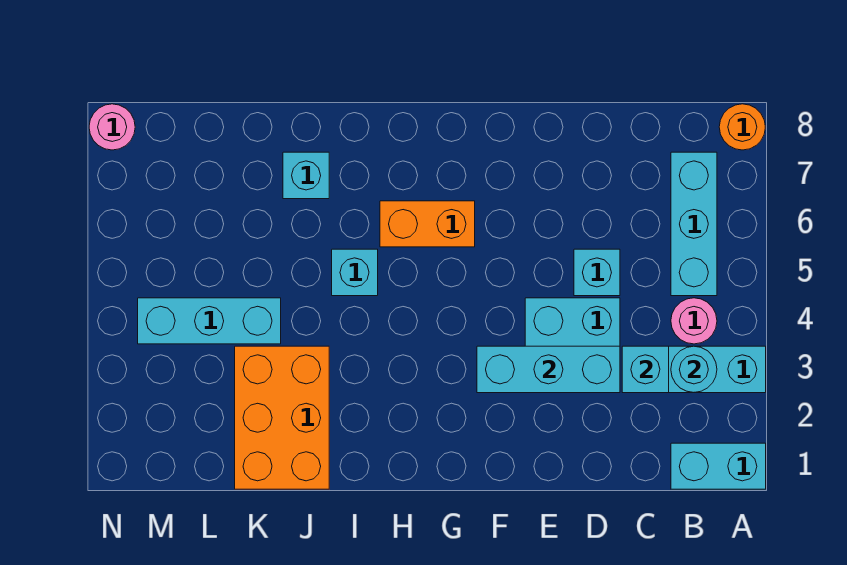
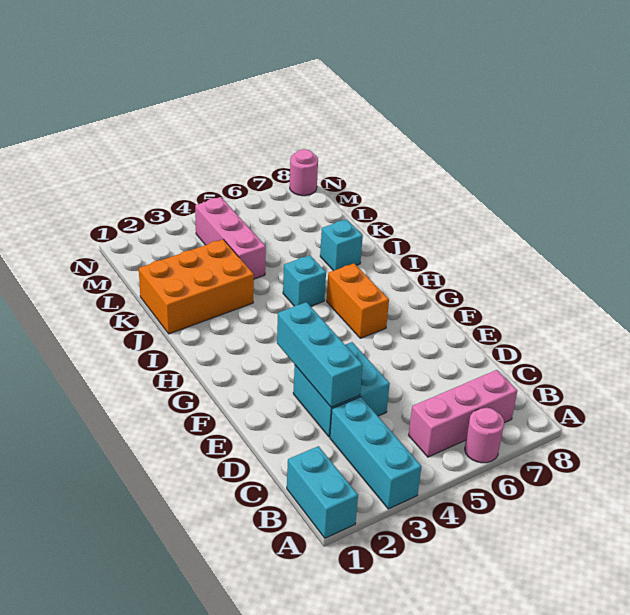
orange round brick A8 level 1 -> none
cyan round brick B3 level 2 -> none
pink round brick B4 level 1 -> pink round brick A6 level 1
cyan brick B5:B7 level 1 -> pink brick B5:B7 level 1
cyan brick C3 level 2 -> none
cyan brick D5 level 1 -> none
cyan brick K4:M4 level 1 -> pink brick K4:M4 level 1

